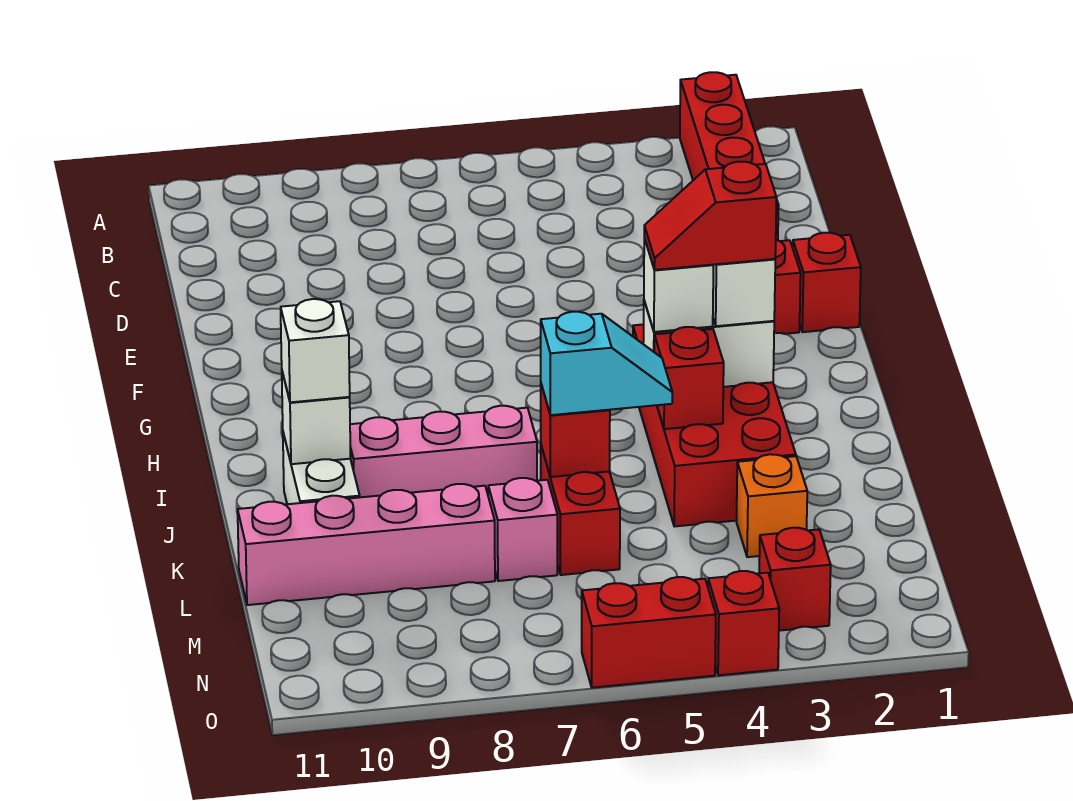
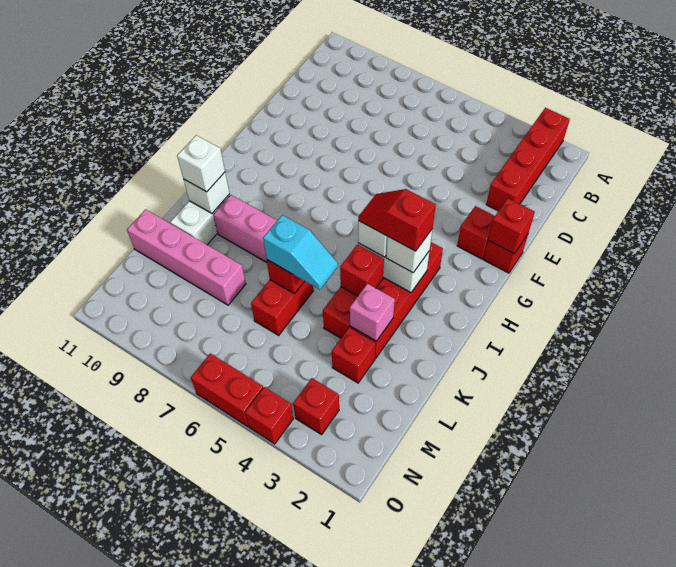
none -> red brick F1 level 2
orange brick L3 level 1 -> red brick L3 level 1
pink brick L7 level 1 -> pink brick K3 level 2

